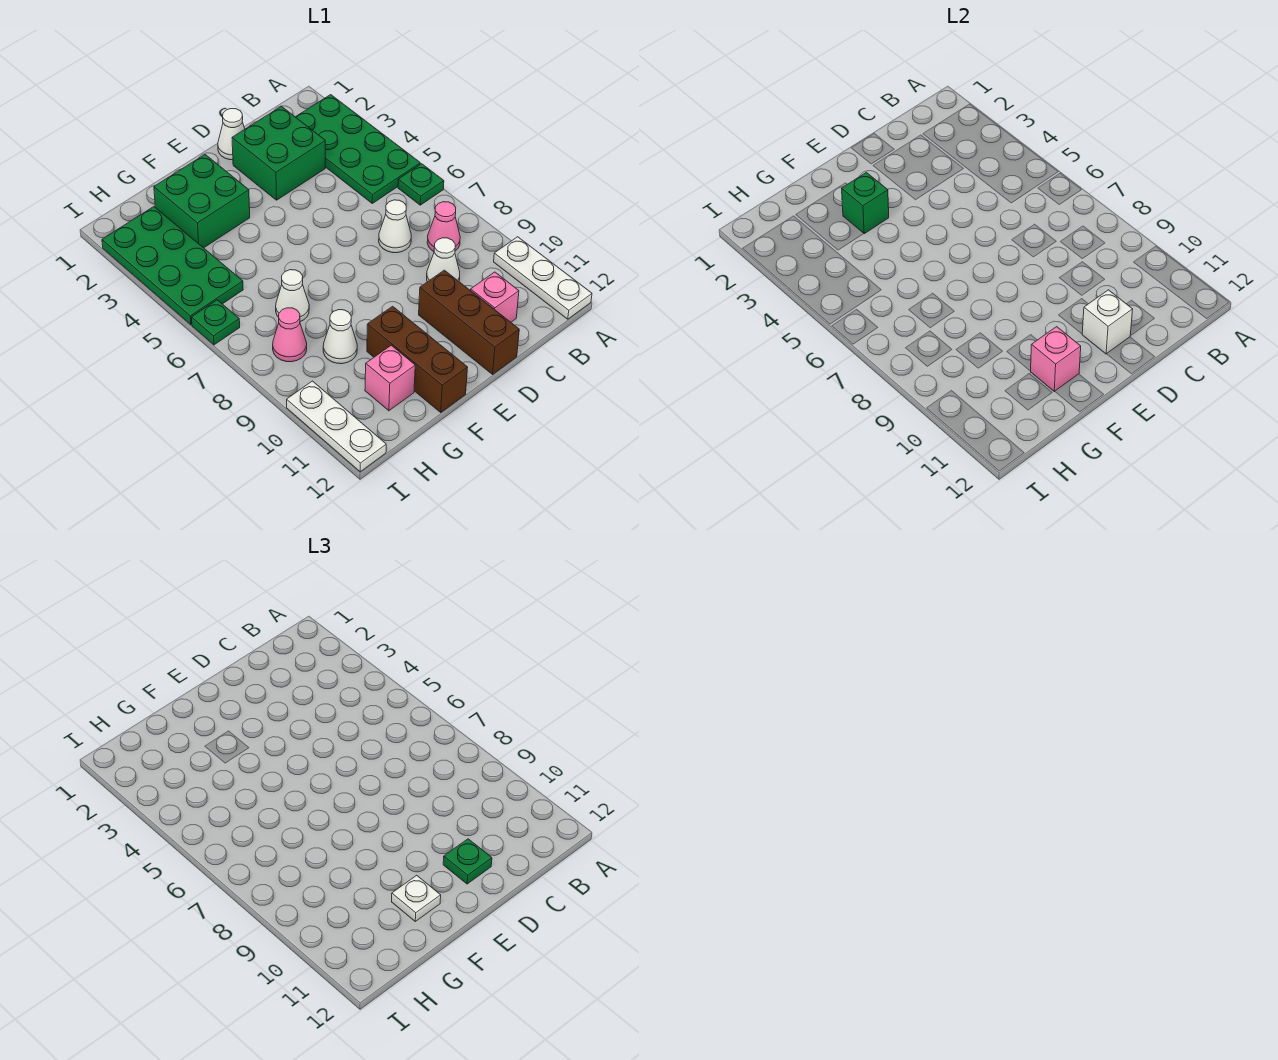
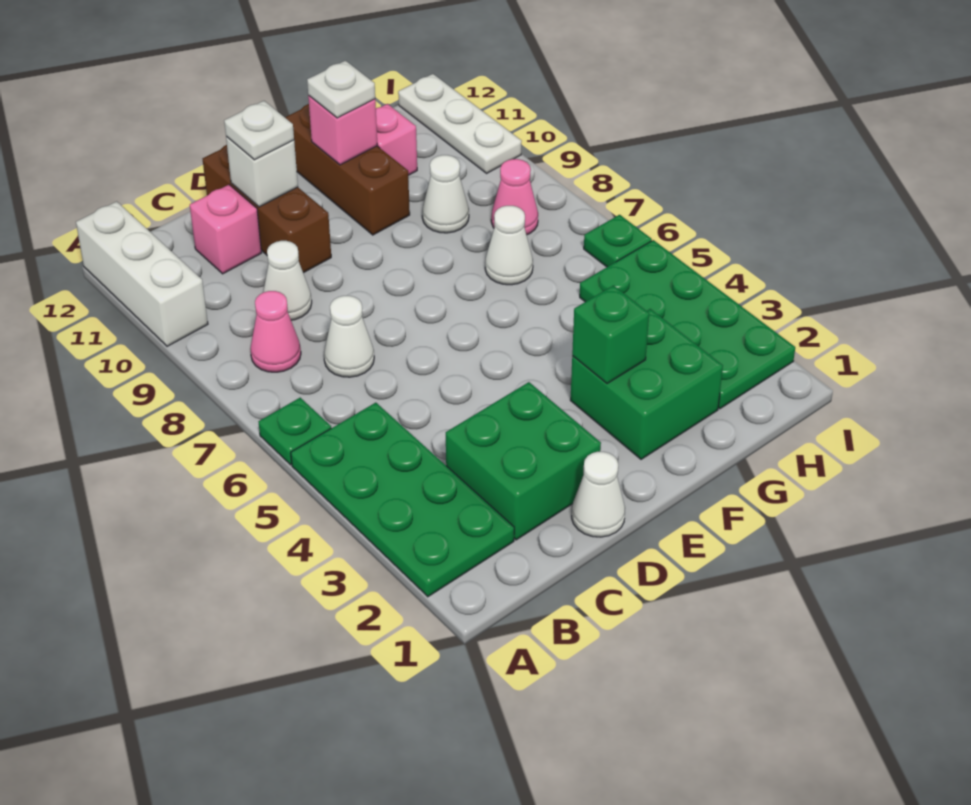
white plate A10:A12 level 1 -> white brick A10:A12 level 1
green plate D11 level 3 -> white plate D11 level 3

